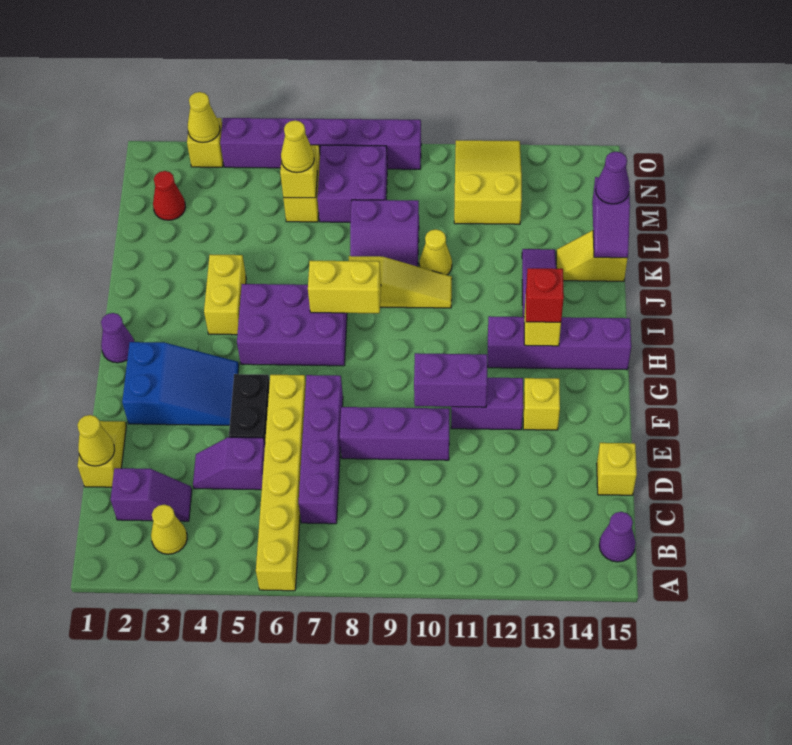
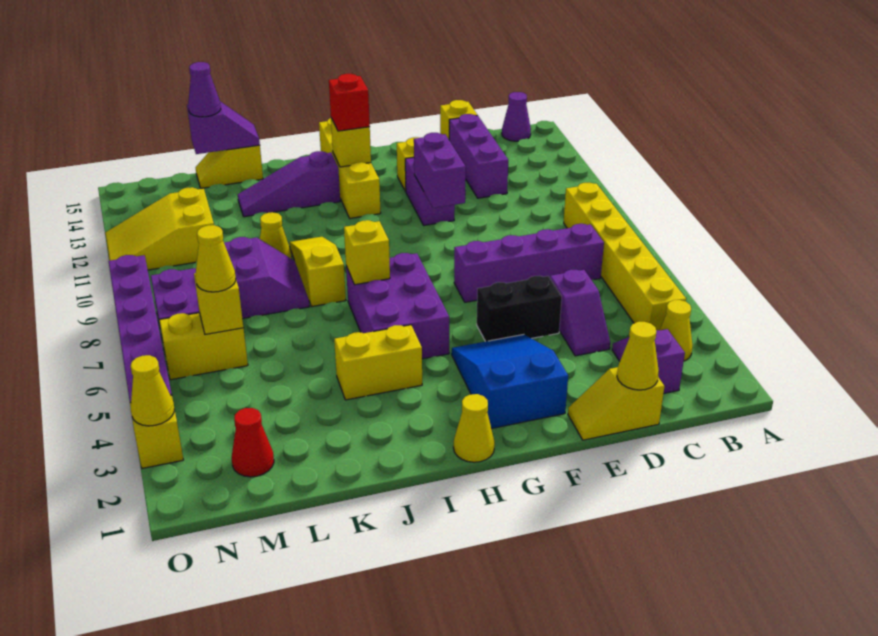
yellow brick A6:F6 level 1 -> yellow brick B4:B9 level 1
purple brick E8:E10 level 1 -> purple brick D12:D14 level 1
purple cone H1 level 1 -> yellow cone H1 level 1
purple brick H12:H15 level 1 -> yellow brick H12:H15 level 1
yellow brick I7:I8 level 2 -> yellow brick I7 level 2
yellow slope K14:K15 level 1 top 15 -> yellow slope K15:L15 level 1 top K

